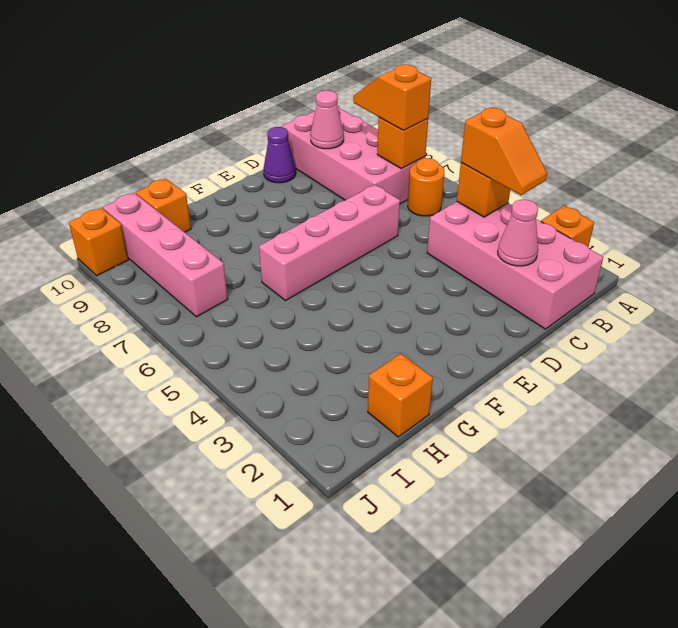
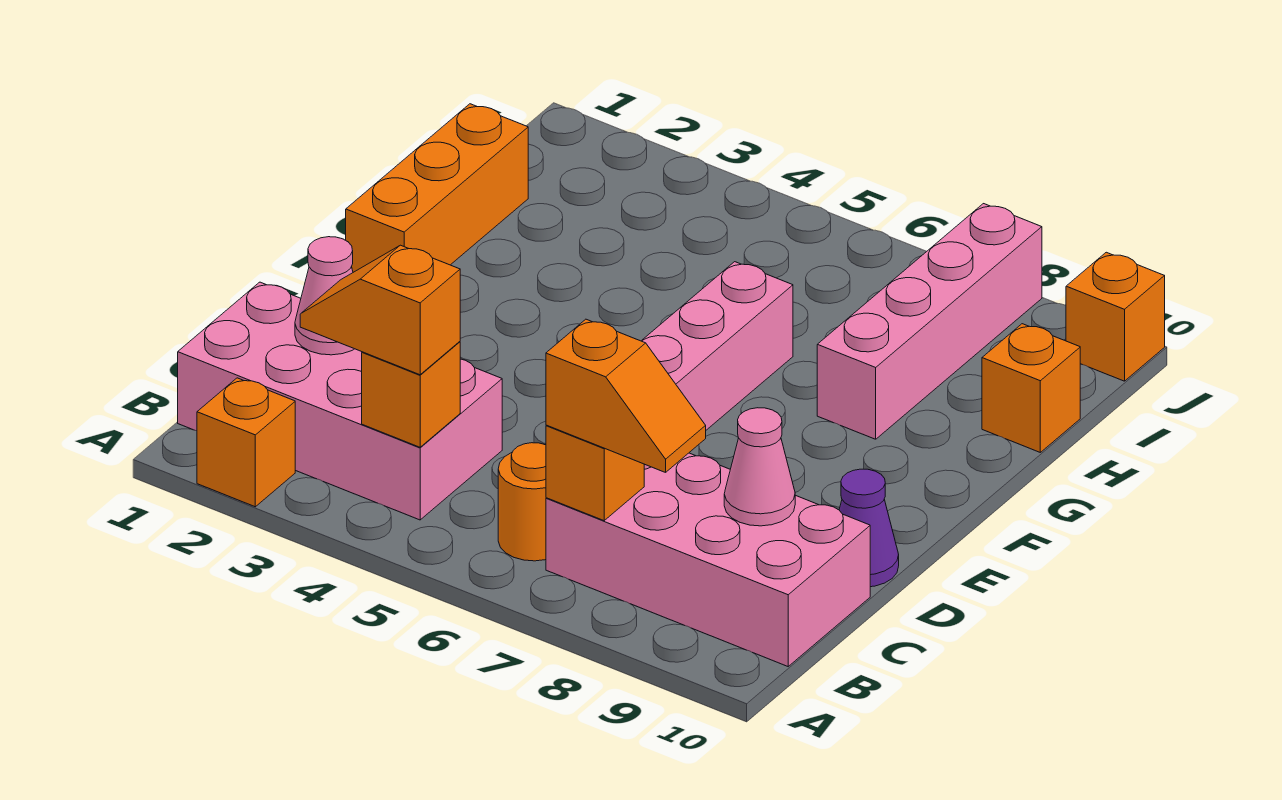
orange brick H1 level 1 -> orange brick F1:H1 level 1
pink brick I7:I10 level 1 -> pink brick G8:J8 level 1

